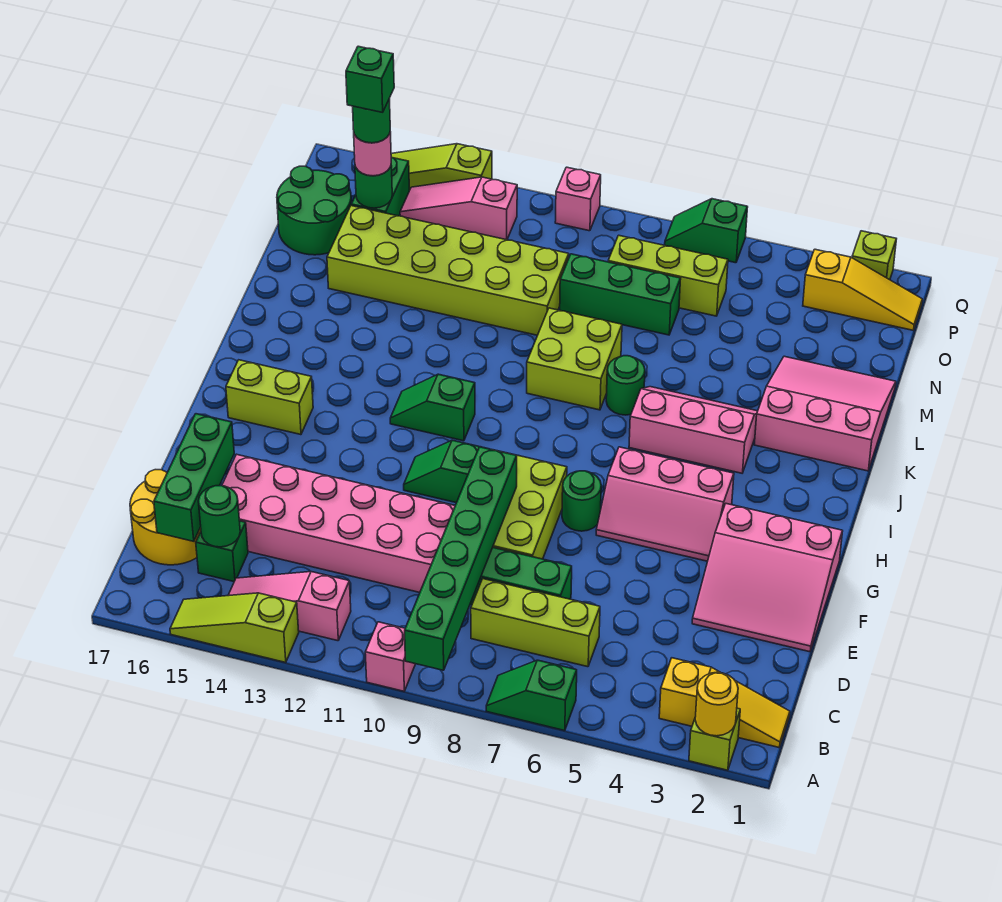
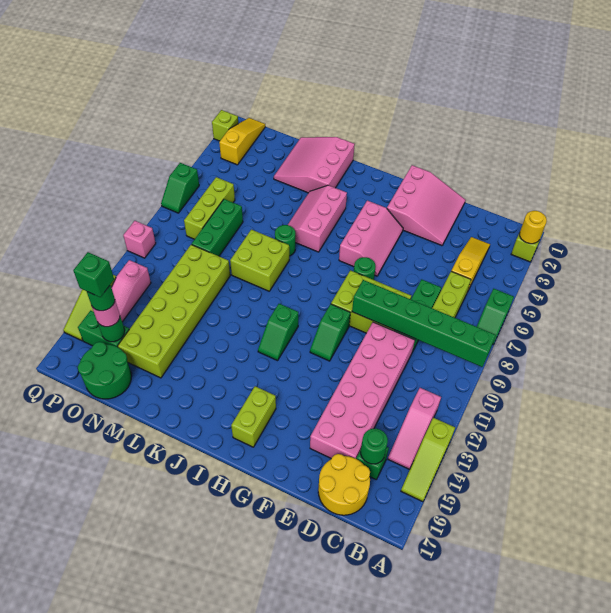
pink brick A10 level 1 -> none
yellow slope B1:B3 level 1 top 3 -> yellow slope C3:C5 level 1 top 5
green brick C16:E16 level 2 -> none

